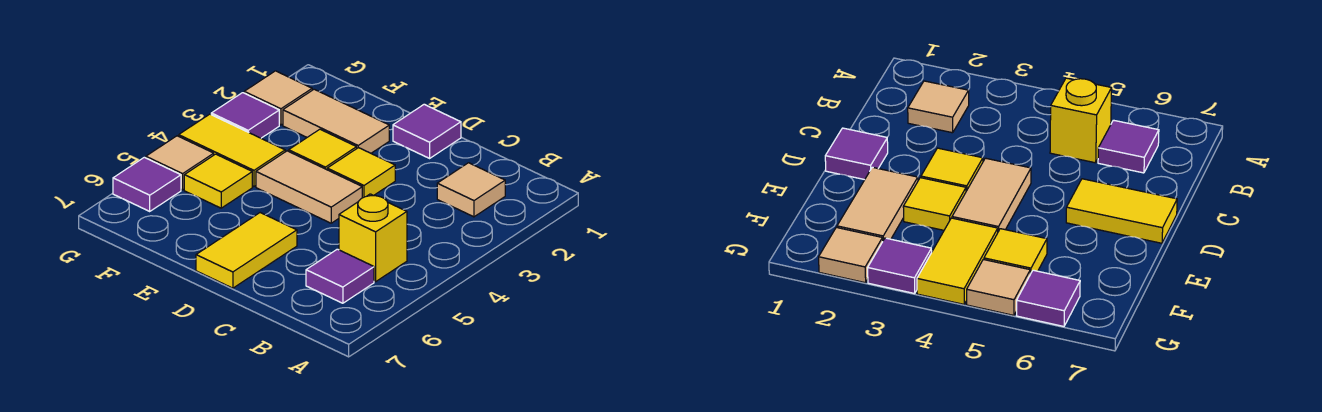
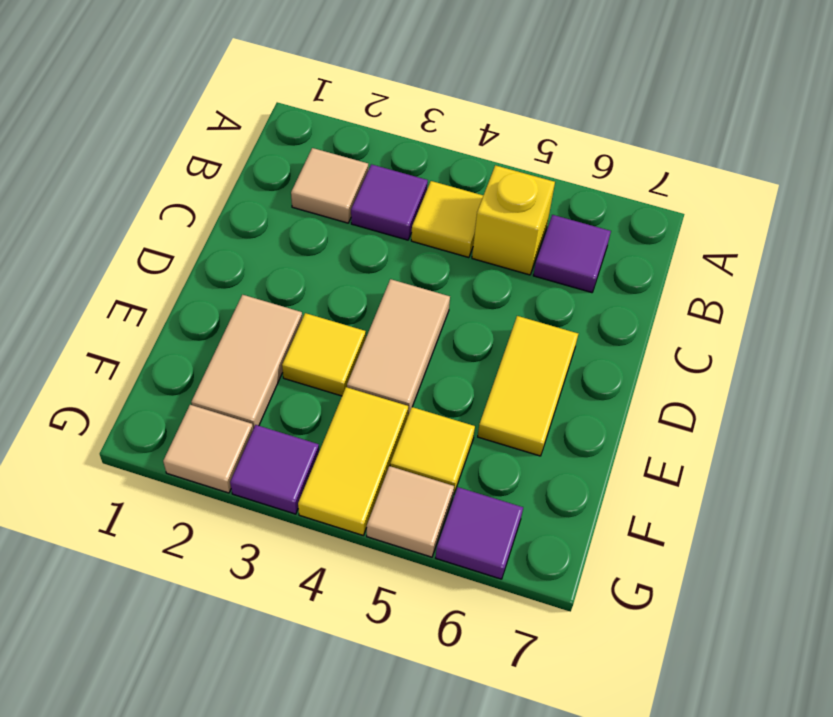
purple tile D1 level 1 -> purple tile B3 level 1
yellow tile D3 level 1 -> yellow tile B4 level 1
yellow tile D6:D7 level 1 -> yellow tile D6:E6 level 1

